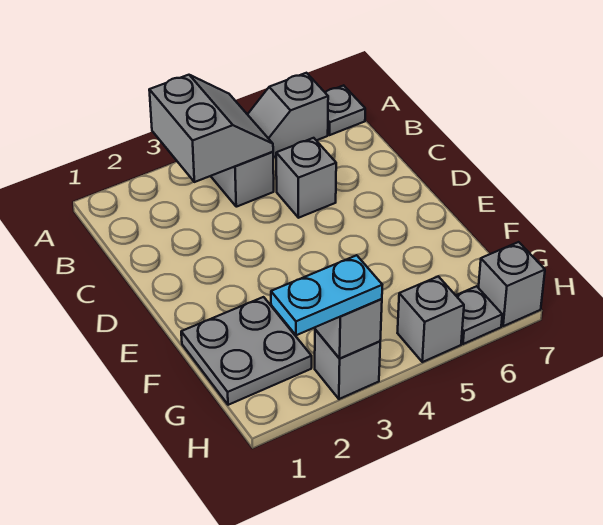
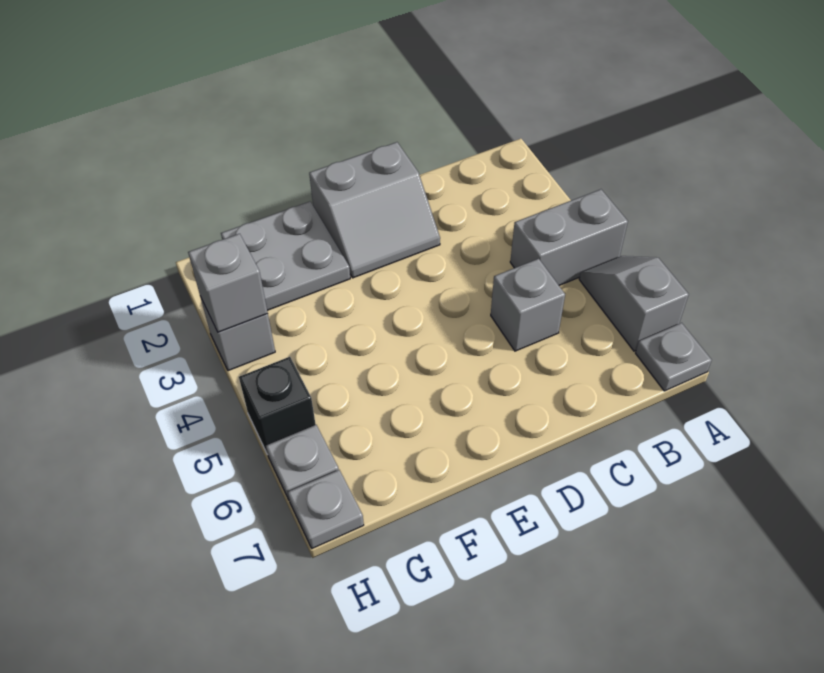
grey slope A3:B4 level 2 top 3 -> grey slope D1:E2 level 1 top 1
cyan plate H2:H3 level 3 -> none
grey brick H5 level 1 -> black brick H5 level 1
grey brick H7 level 1 -> grey plate H7 level 1

